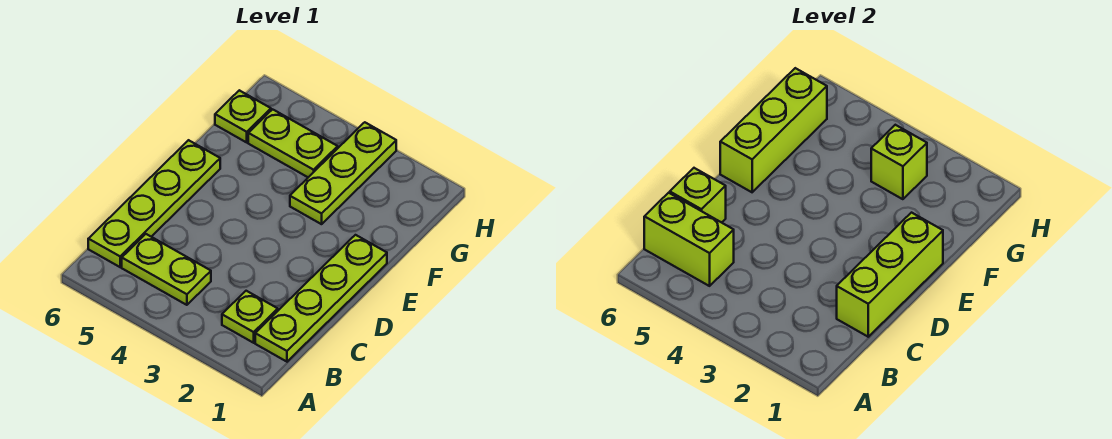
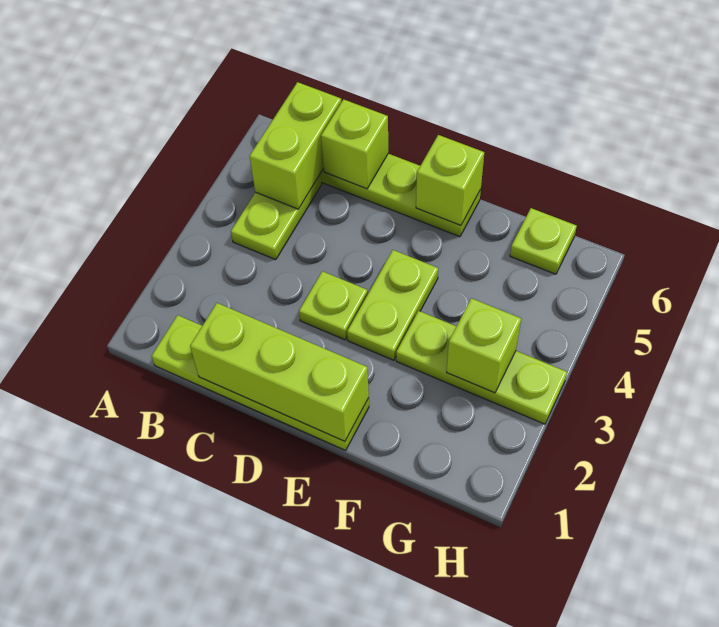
lime plate B2 level 1 -> lime plate D3 level 1
lime brick E6:G6 level 2 -> lime brick E6 level 2
lime plate G4:G5 level 1 -> lime plate E3:E4 level 1

